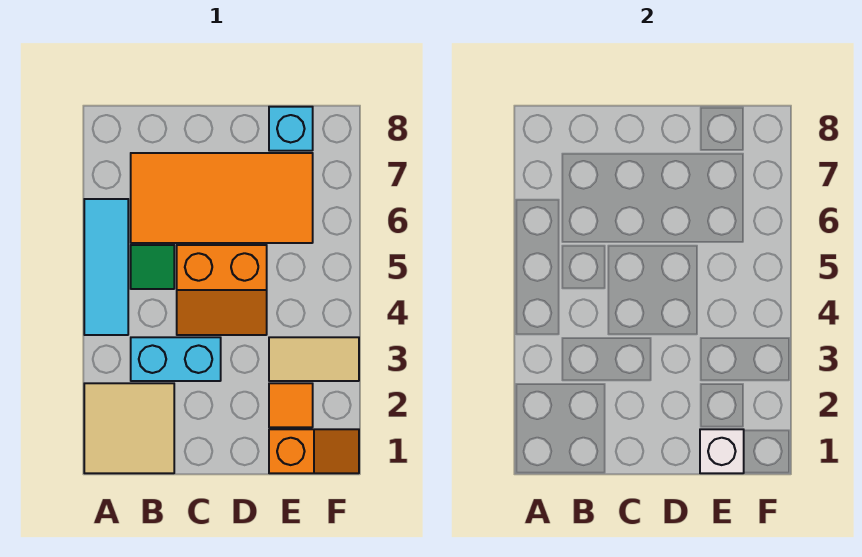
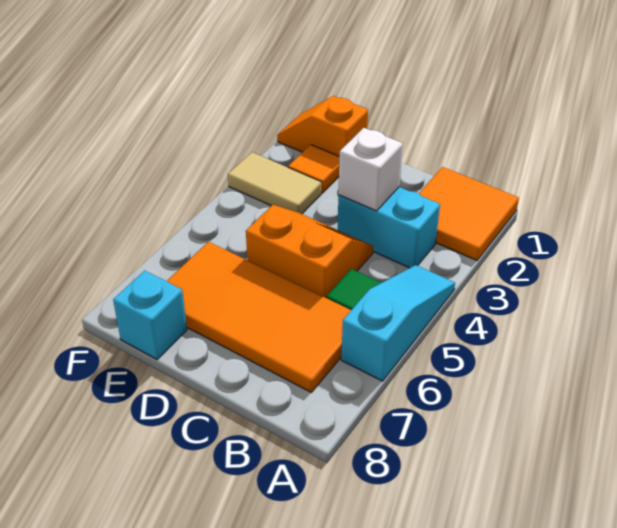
tan tile A1:B2 level 1 -> orange tile A1:B2 level 1
cyan tile A4:A6 level 1 -> cyan slope A4:A6 level 1 top 6
white brick E1 level 2 -> white brick C3 level 2

